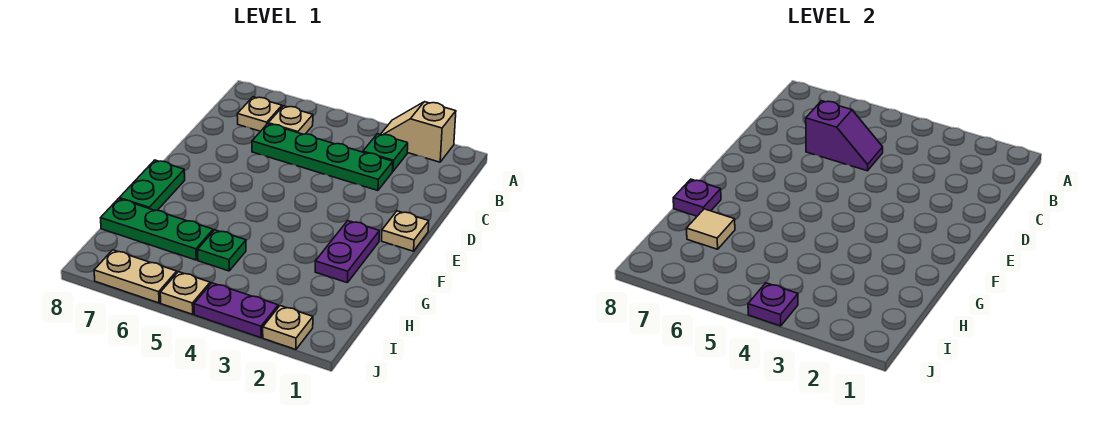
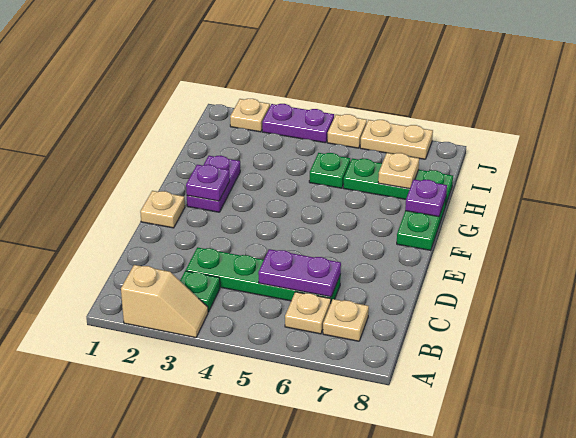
purple slope C5:C6 level 2 top 6 -> purple plate C5:C6 level 2
tan tile H7 level 2 -> tan plate H7 level 2
purple plate J4 level 2 -> purple plate F2 level 2

